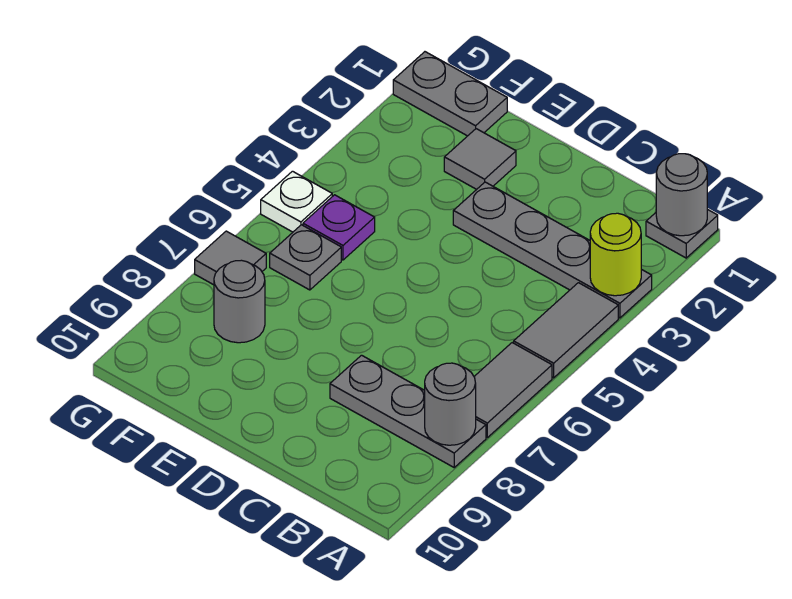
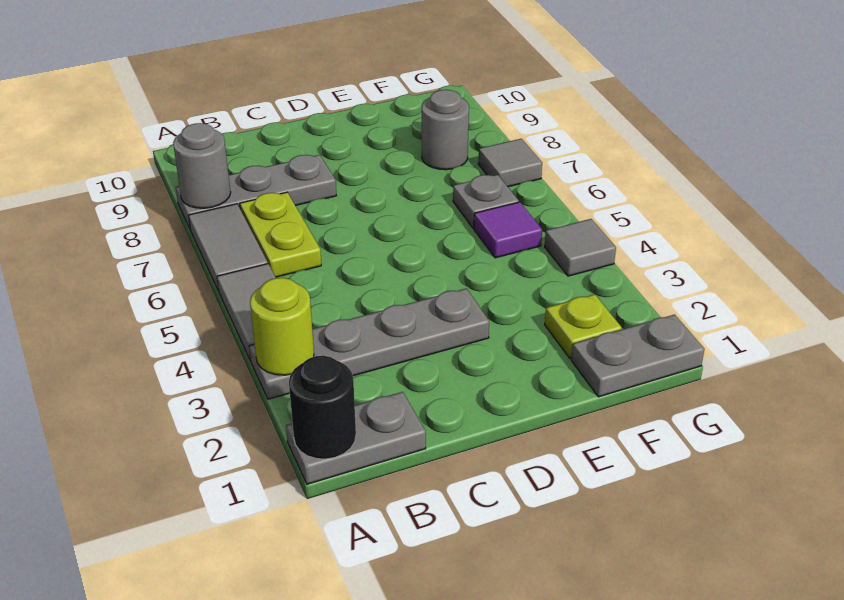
grey plate A1 level 1 -> grey plate A1:B1 level 1
grey round brick A1 level 2 -> black round brick A1 level 2
none -> lime plate B6:B7 level 1
grey tile E2 level 1 -> grey tile G4 level 1
none -> lime plate F2 level 1
purple plate F5 level 1 -> purple tile F5 level 1
white plate G5 level 1 -> none

